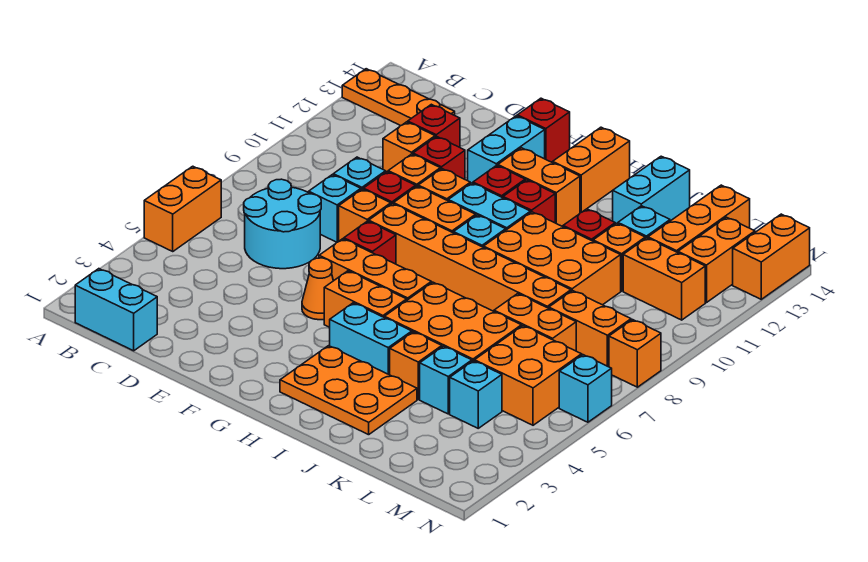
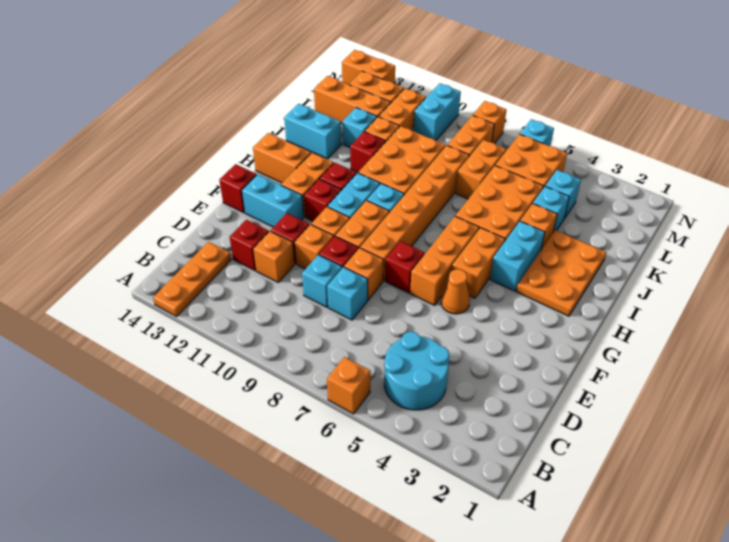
orange brick A5:A6 level 1 -> orange brick A6 level 1
cyan brick B1:C1 level 1 -> cyan brick M10:N10 level 1
cyan round brick C6:D7 level 1 -> cyan round brick B4:C5 level 1

